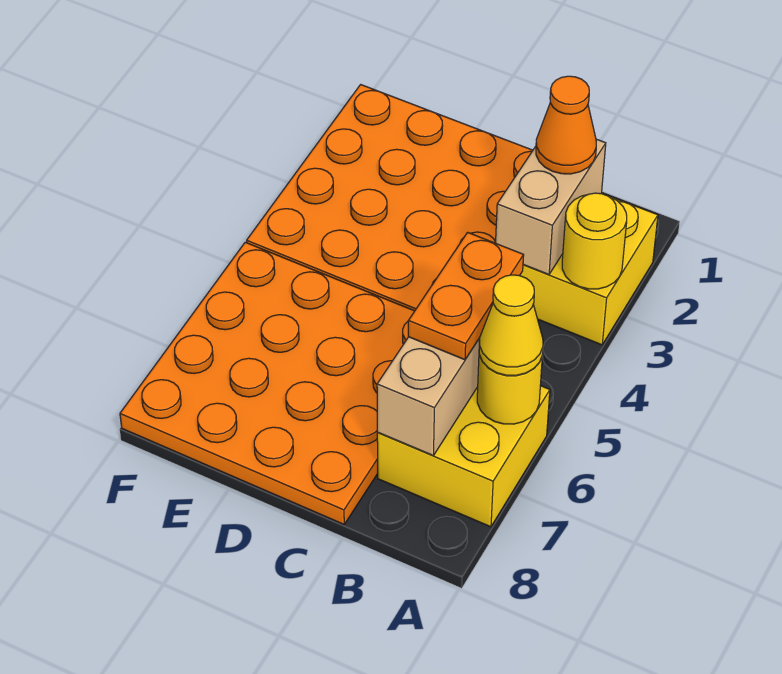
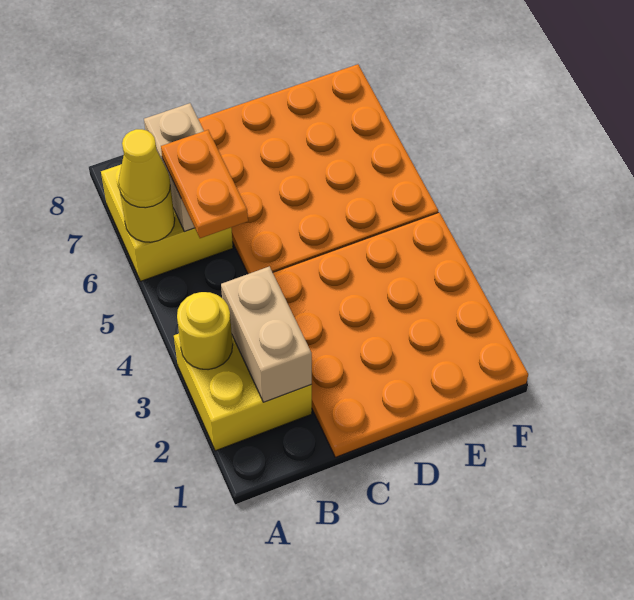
orange cone B2 level 3 -> none

